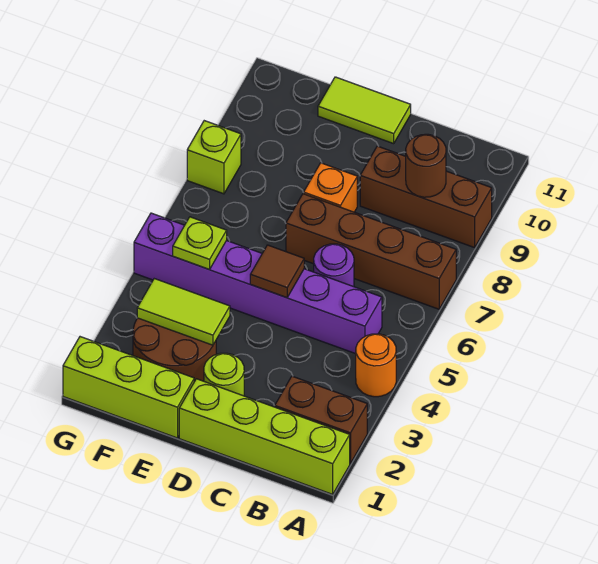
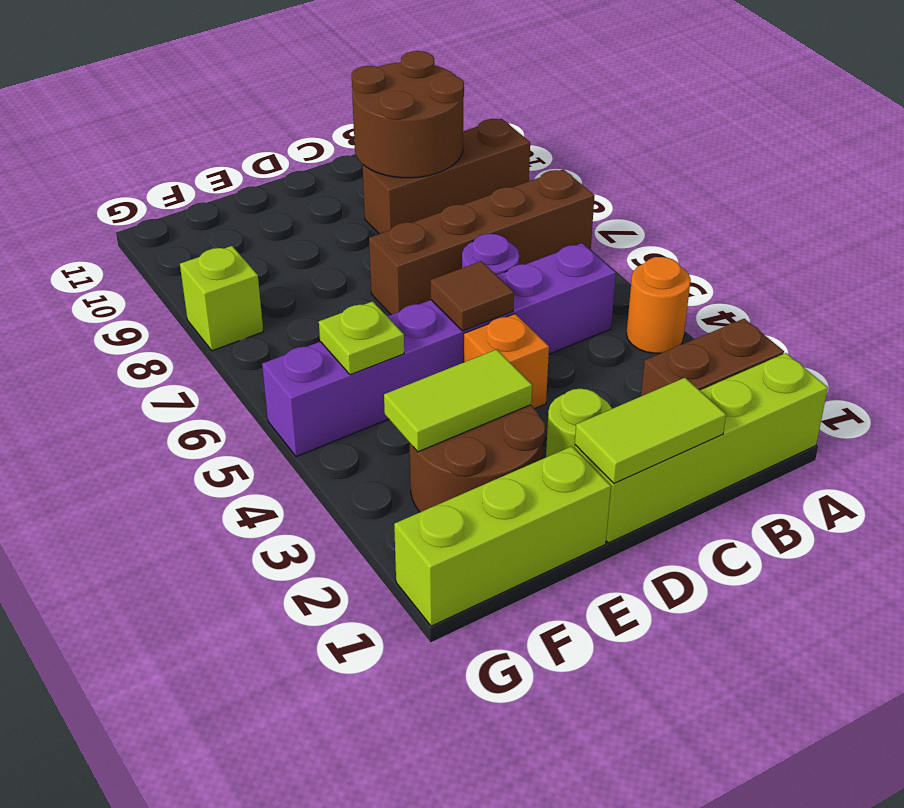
brown round brick B9 level 2 -> brown round brick B9:C10 level 2
orange brick D8 level 1 -> orange brick D4 level 1
lime tile D11:E11 level 1 -> lime tile C1:D1 level 2

